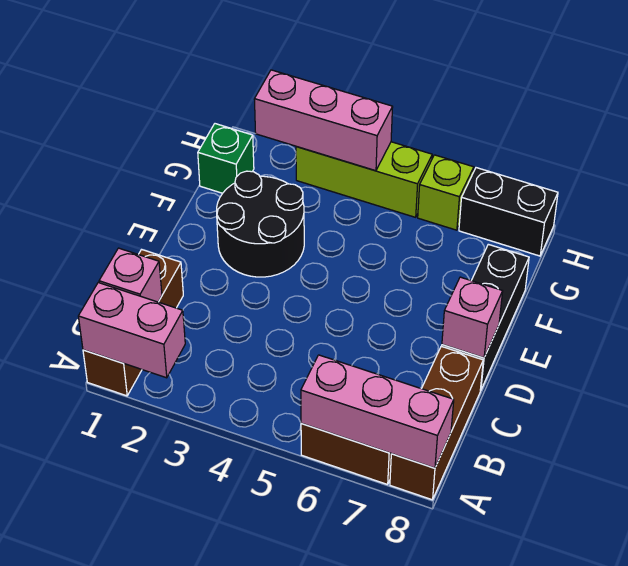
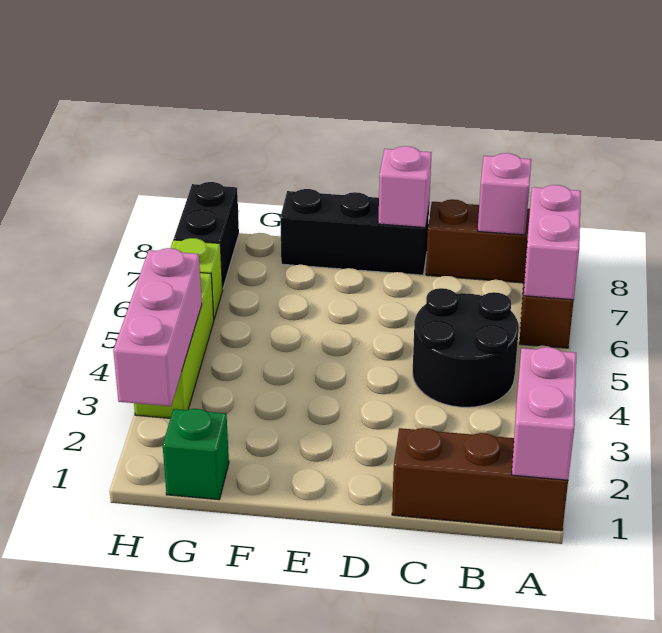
pink brick A6:A8 level 2 -> pink brick A6:A7 level 2
pink brick B1 level 2 -> pink brick B8 level 2
black round brick E2:F3 level 1 -> black round brick B4:C5 level 1

